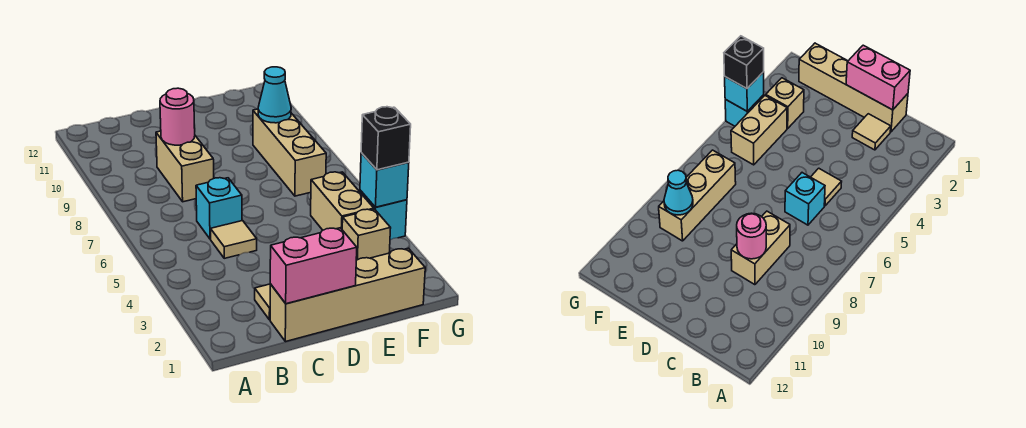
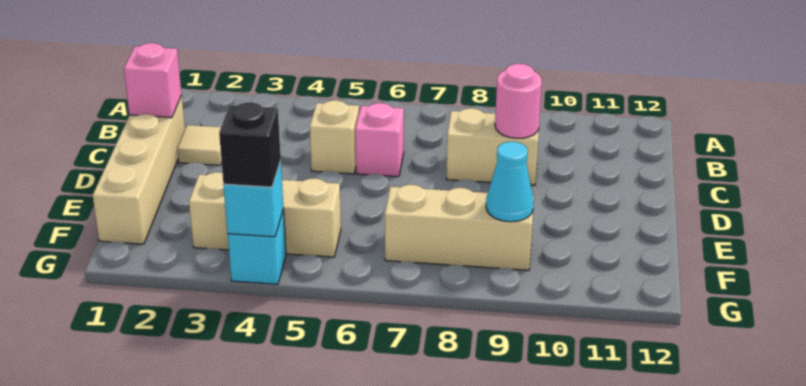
pink brick C1:D1 level 2 -> pink brick C1 level 2
tan tile C5 level 1 -> tan brick C5 level 1
cyan brick C6 level 1 -> pink brick C6 level 1

